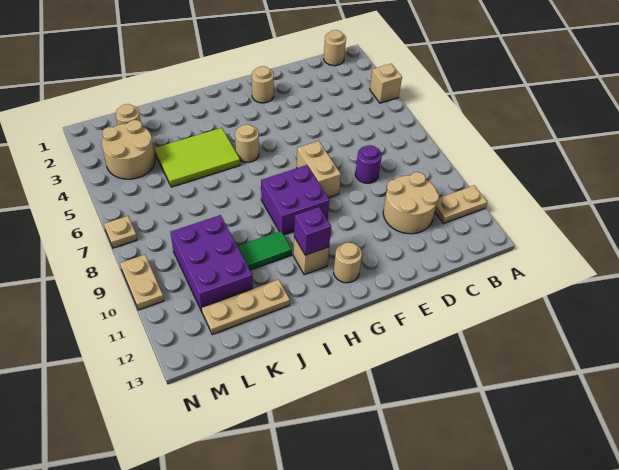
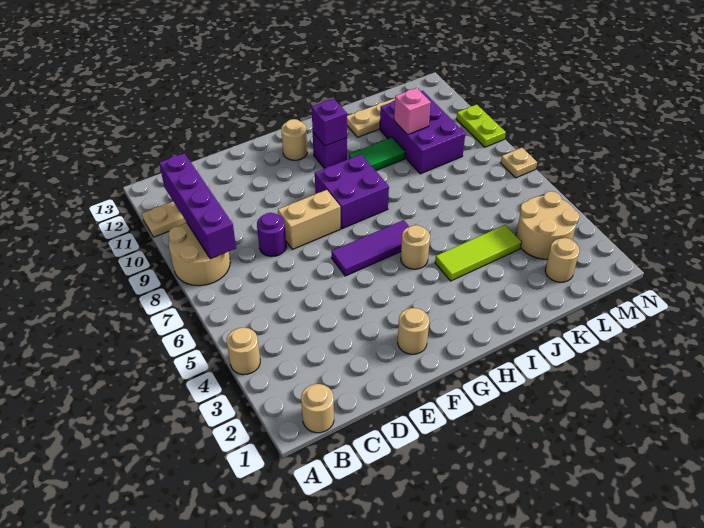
tan brick A4 level 1 -> tan round brick A4 level 1
none -> purple brick B8:B11 level 2
tan round brick C10:D11 level 1 -> tan round brick A8:B9 level 1
none -> purple tile F6:H6 level 1
tan brick F7:F8 level 1 -> tan brick E8:F8 level 1
tan brick H11 level 1 -> purple brick H11 level 1
lime tile I4:K5 level 1 -> lime tile I4:K4 level 1
none -> pink brick K10 level 2
tan plate N9:N10 level 1 -> lime plate N9:N10 level 1

